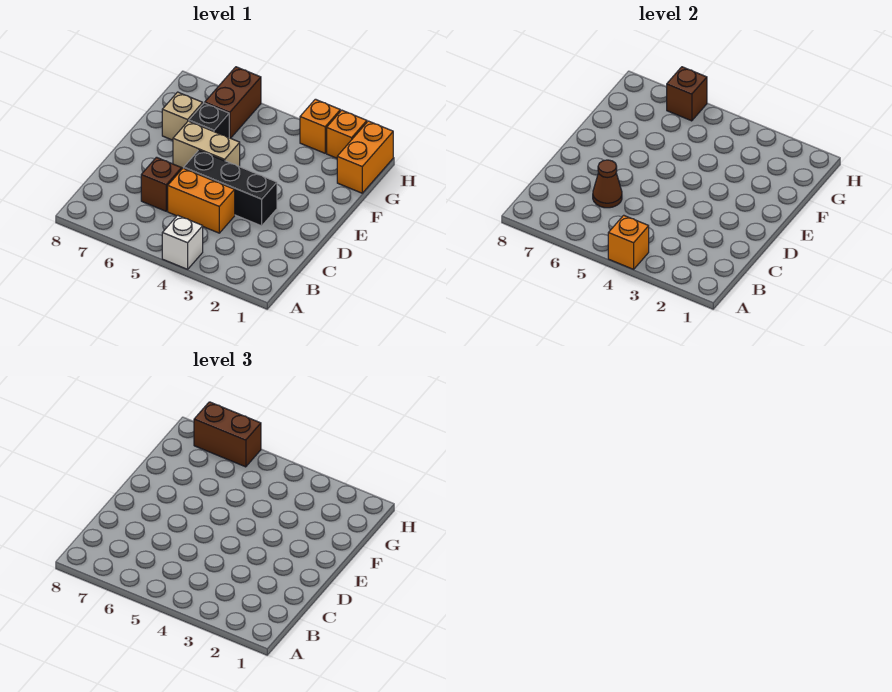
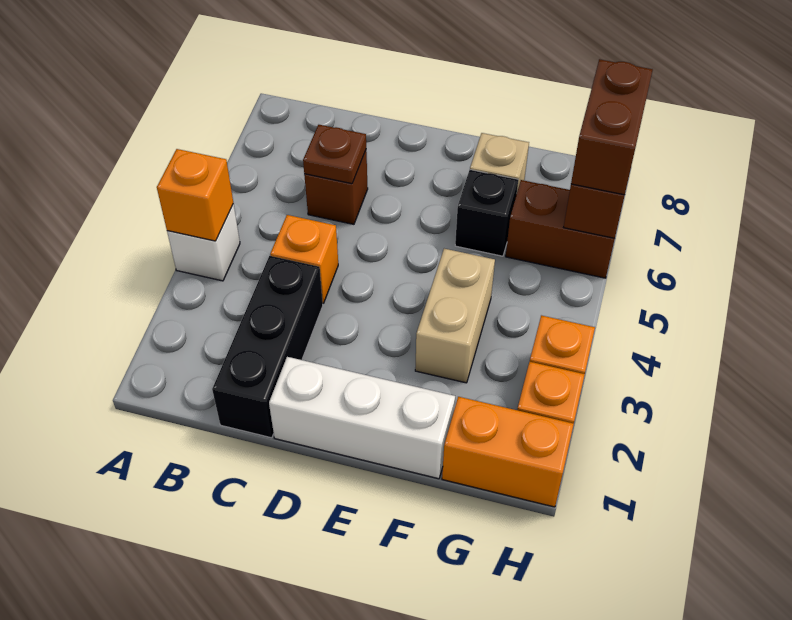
orange brick C4:C5 level 1 -> orange brick C4 level 1
brown cone C6 level 2 -> brown plate C6 level 2
none -> white brick D1:F1 level 1
black brick D3:D5 level 1 -> black brick C1:C3 level 1
tan brick E5:E6 level 1 -> tan brick F3:F4 level 1

